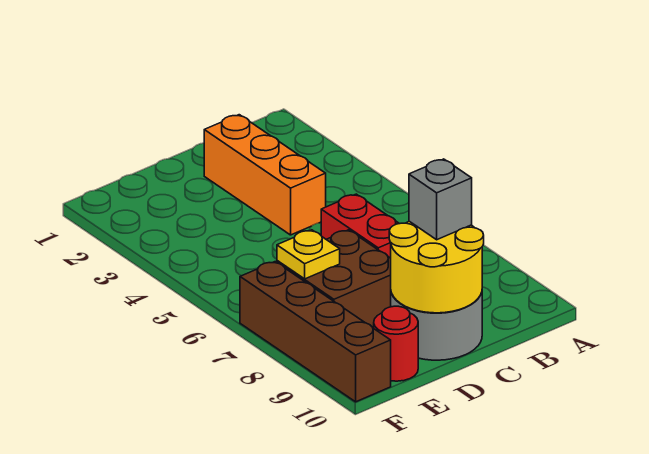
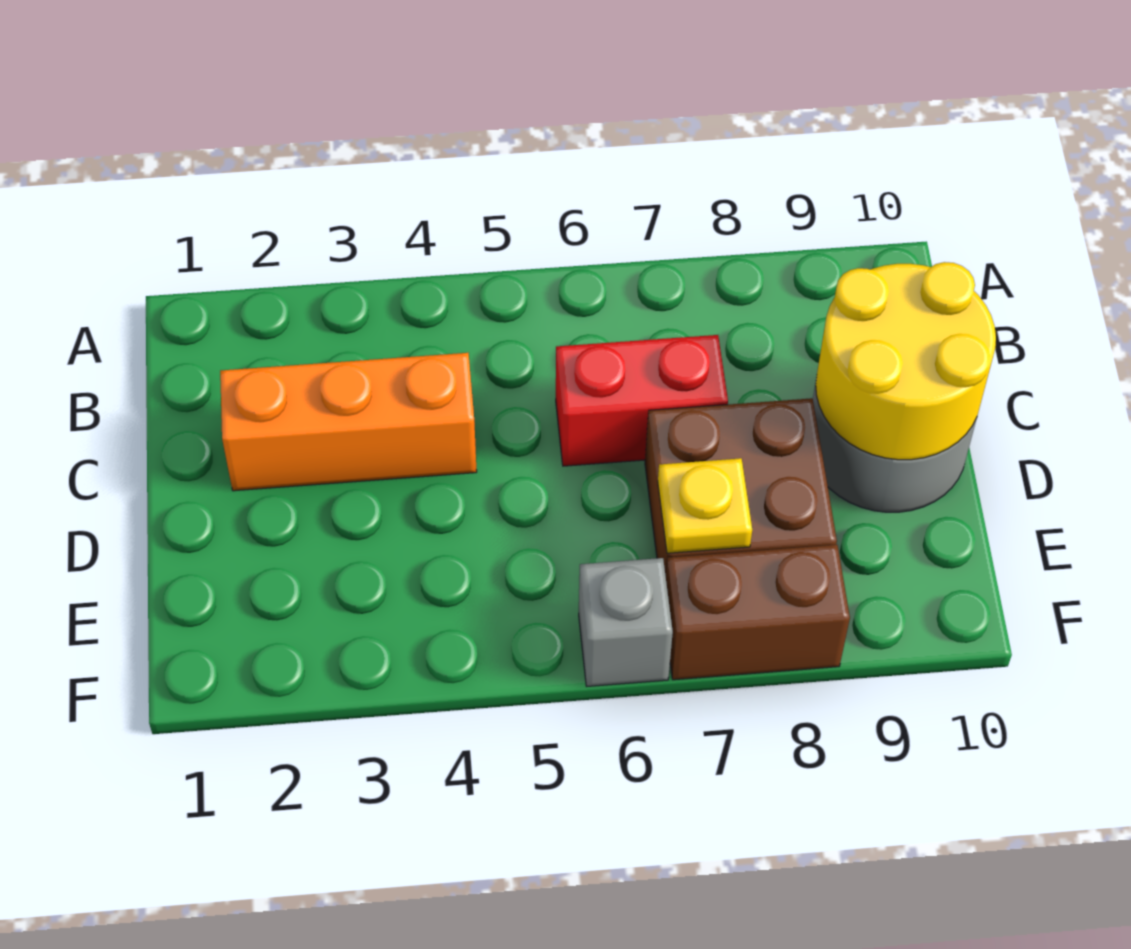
grey brick C9 level 3 -> grey brick F6 level 1
red round brick E10 level 1 -> none
brown brick F7:F10 level 1 -> brown brick F7:F8 level 1

